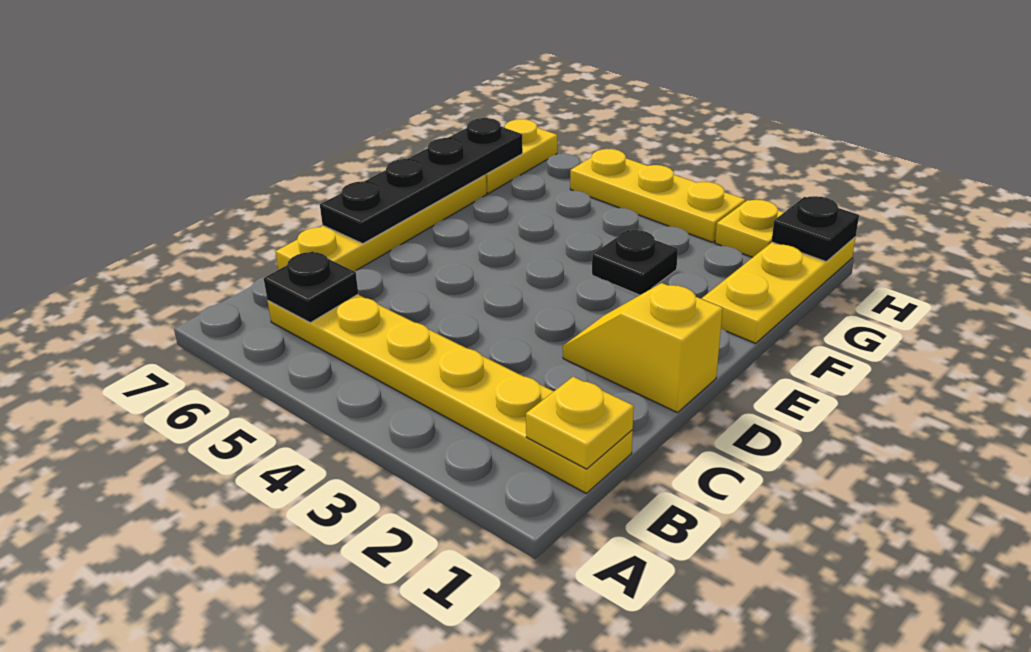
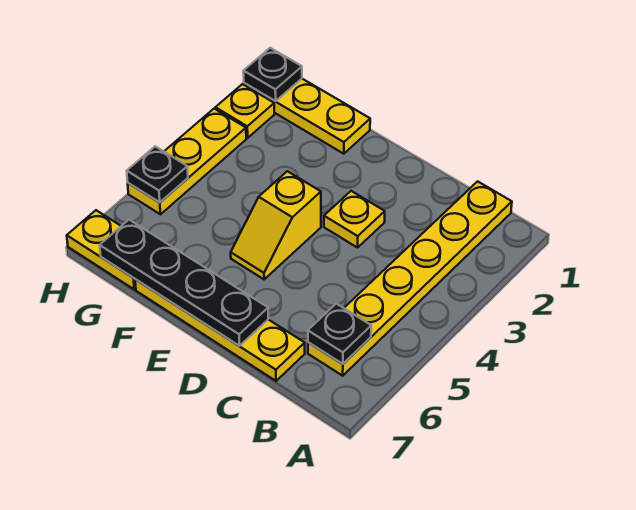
yellow plate B1 level 2 -> yellow plate D3 level 1
yellow slope D1:D2 level 1 top 1 -> yellow slope E4:E5 level 1 top 4
black plate F3 level 1 -> black plate H5 level 2

